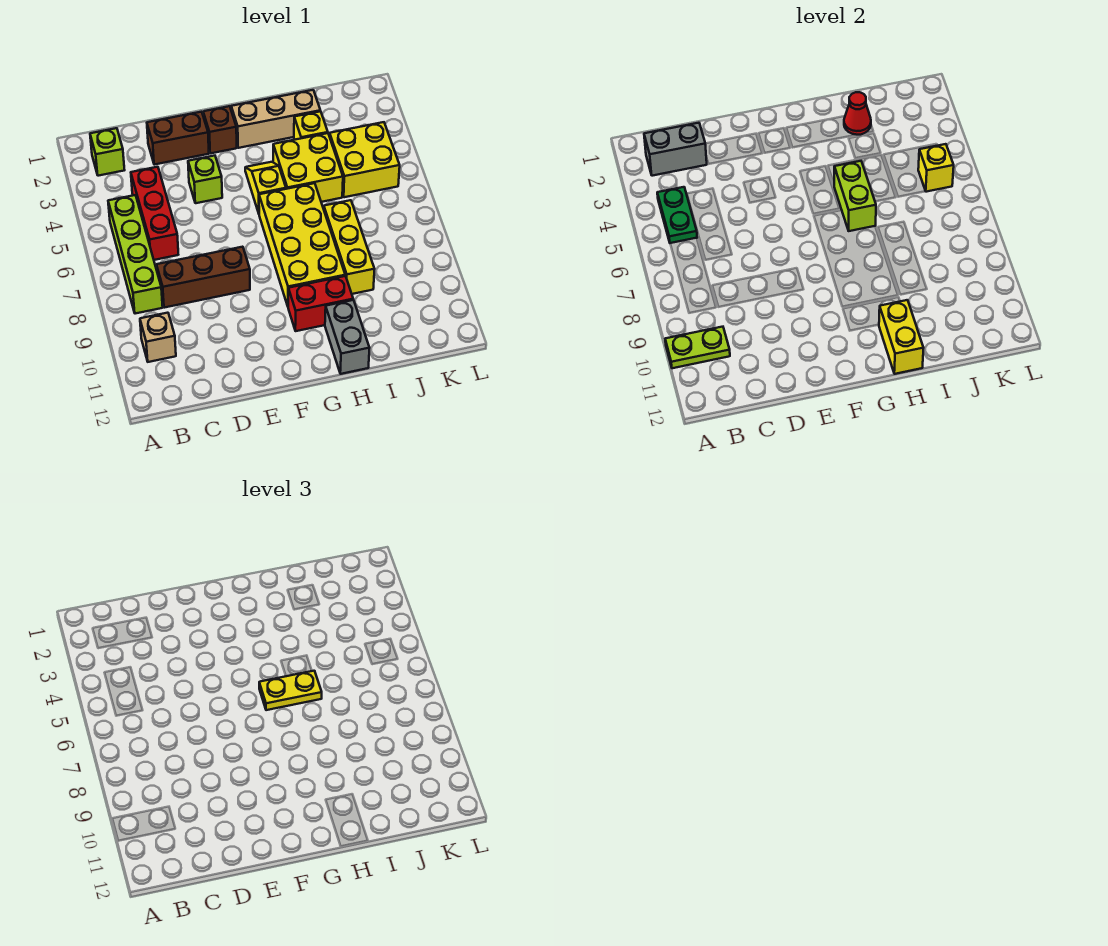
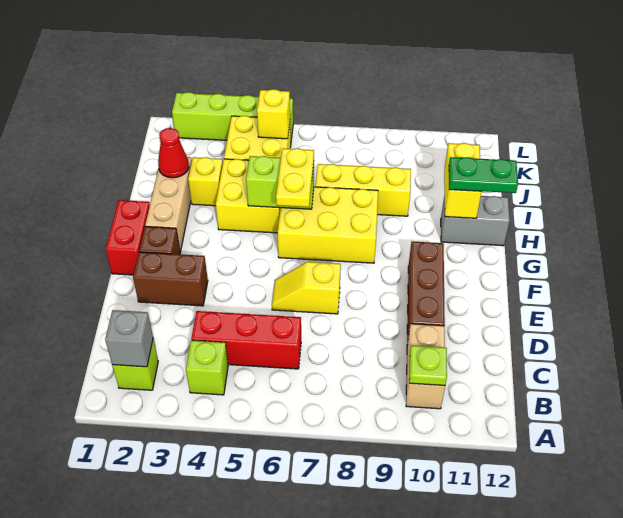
lime plate A10:B10 level 2 -> lime plate B10 level 2
grey brick B2:C2 level 2 -> grey brick B2 level 2
green plate B4:B5 level 2 -> green plate H11:H12 level 3
lime brick B5:B8 level 1 -> lime brick L2:L5 level 1
tan brick B10 level 1 -> tan brick B10:C10 level 1
brown brick C8:E8 level 1 -> brown brick D10:F10 level 1
brown brick D2:E2 level 1 -> brown brick E2:E3 level 1
lime brick E4 level 1 -> lime brick B4 level 1
yellow slope G4:G5 level 1 top 5 -> yellow slope E6:E7 level 1 top 7
yellow brick G6:H9 level 1 -> yellow brick G6:H8 level 1
red brick G10:H10 level 1 -> red brick F1:G1 level 1
yellow brick H11:H12 level 2 -> yellow brick H11:I11 level 2

